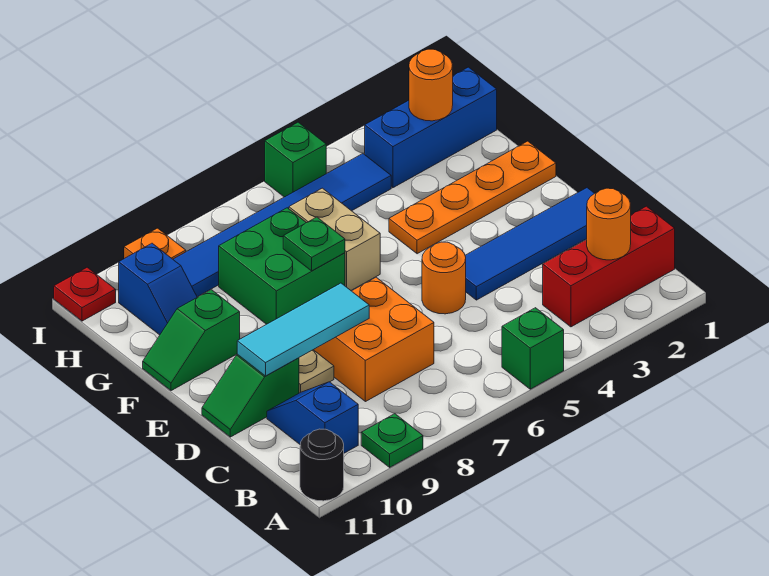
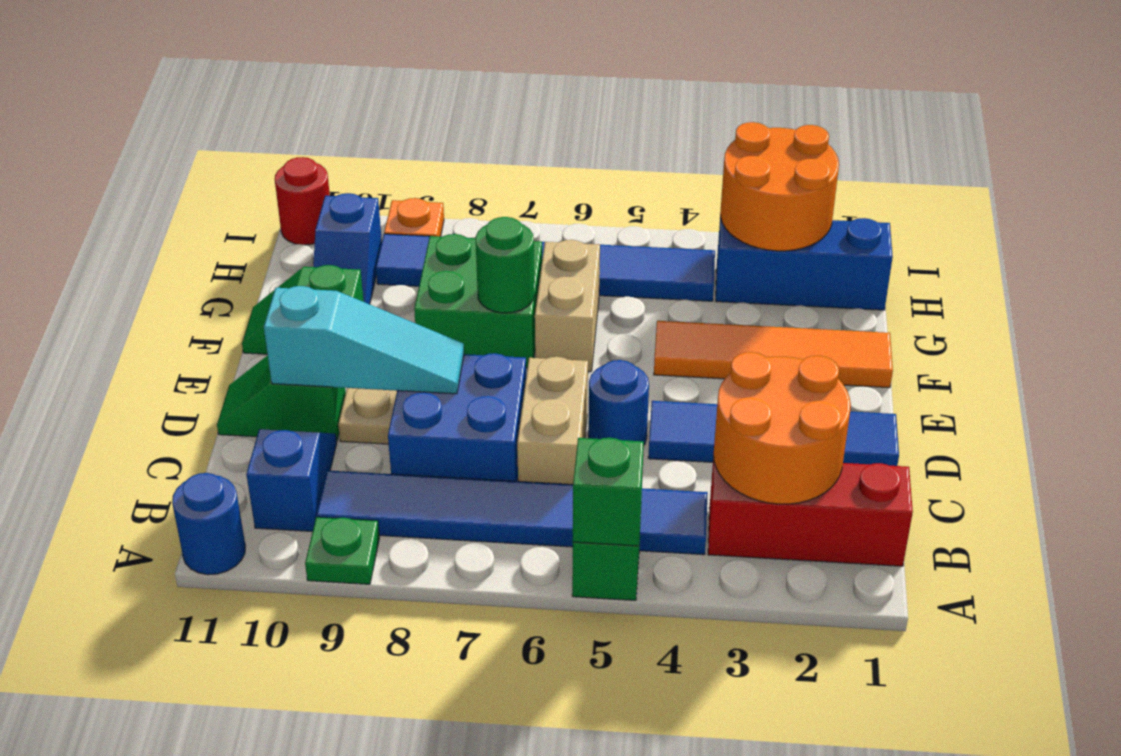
black round brick A11 level 1 -> blue round brick A11 level 1
orange round brick B2 level 2 -> orange round brick B2:C3 level 2
none -> blue tile B4:B9 level 1
none -> tan brick C6:D6 level 1
orange brick C7:D8 level 1 -> blue brick C7:D8 level 1
orange round brick D5 level 1 -> blue round brick D5 level 1
cyan tile D8:D10 level 2 -> cyan slope D8:D10 level 2 top 10
orange plate F1:F4 level 1 -> orange tile F1:F4 level 1
green plate F7 level 2 -> green round brick F7 level 2
orange round brick H2 level 2 -> orange round brick H2:I3 level 2
green brick I5 level 1 -> green brick A5 level 2
red plate I11 level 1 -> red round brick I11 level 1

